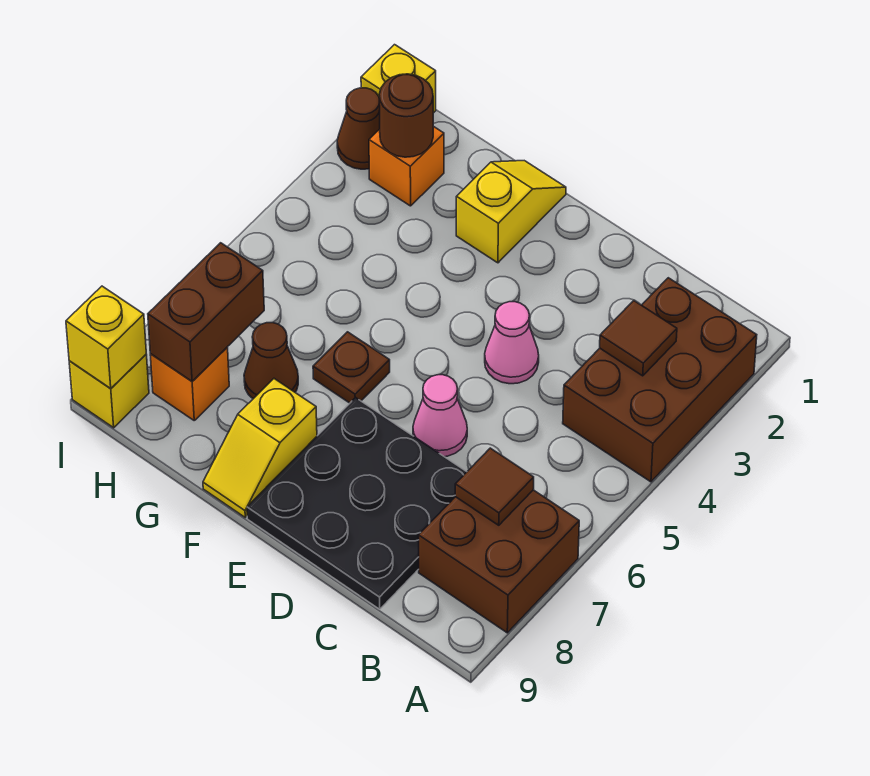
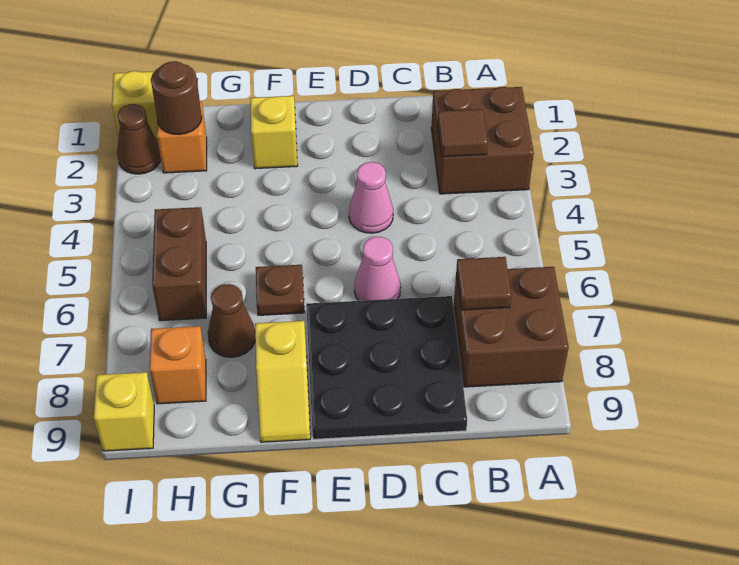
brown brick A2:B4 level 1 -> brown brick A2:B3 level 1
brown brick H7:H8 level 2 -> brown brick H5:H6 level 1
yellow brick I9 level 2 -> none

